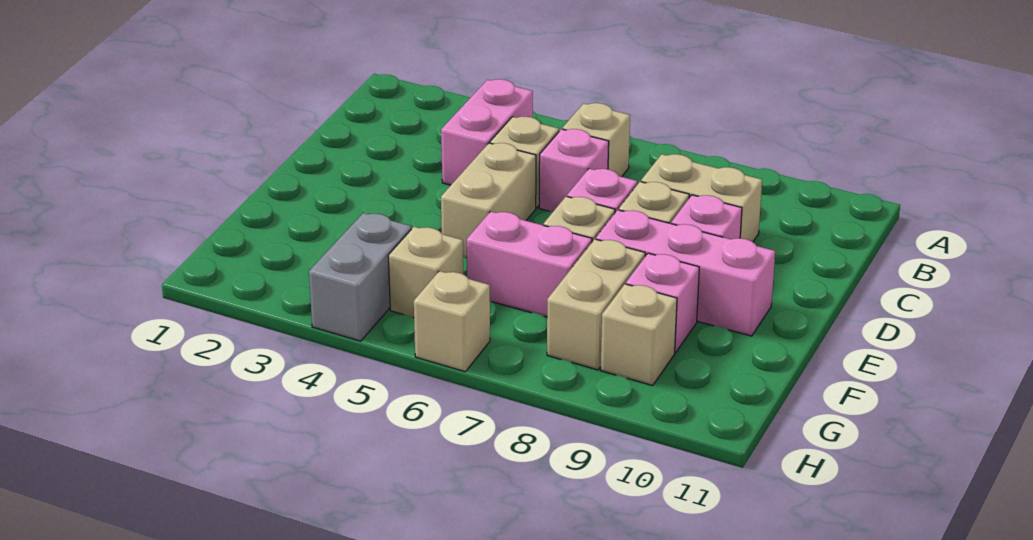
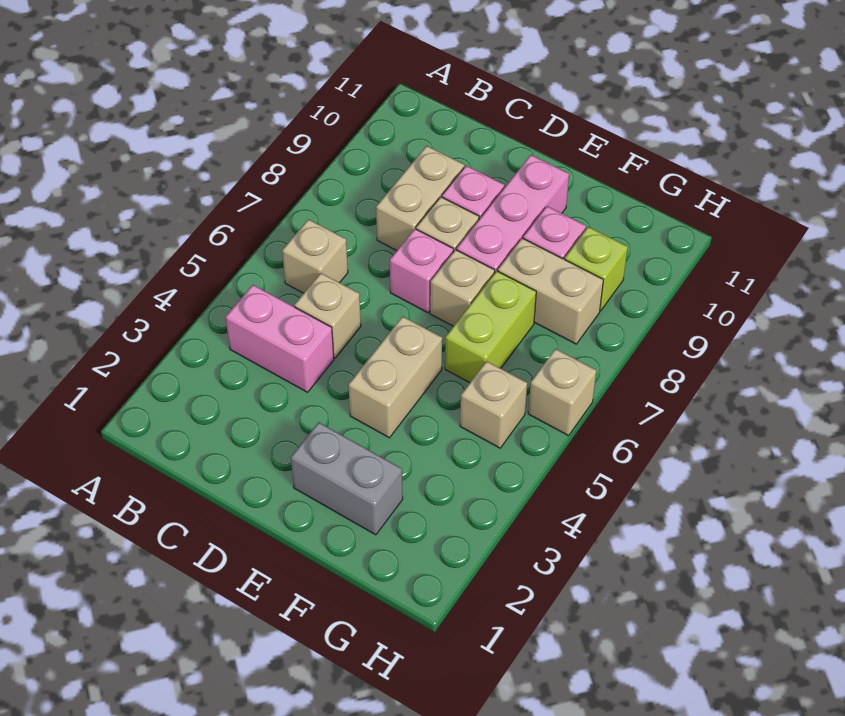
pink brick C6 level 1 -> none
tan brick D5:E5 level 1 -> tan brick E4:E5 level 1
pink brick F6:F7 level 1 -> lime brick F6:F7 level 1
grey brick G4:H4 level 1 -> grey brick E2:F2 level 1
tan brick G9 level 1 -> lime brick G9 level 1

